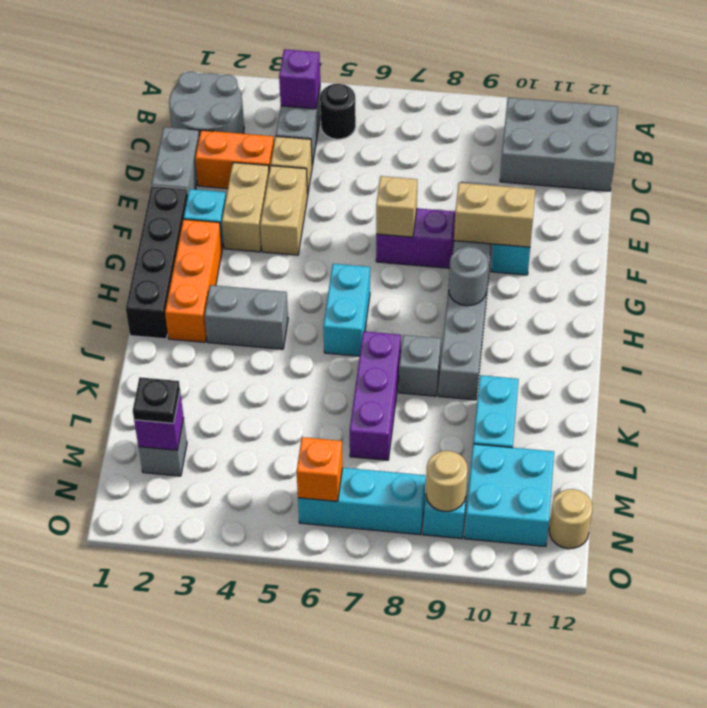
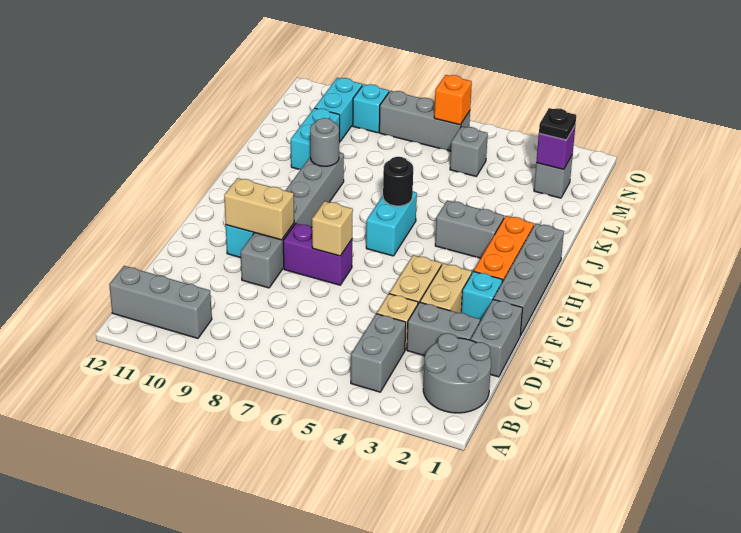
purple brick B4 level 2 -> none
black round brick B5 level 1 -> black round brick I6 level 2
grey brick B10:C12 level 1 -> grey brick B10:B12 level 1
orange brick D2:D3 level 1 -> grey brick D2:D3 level 1
black brick F1:I1 level 1 -> grey brick F1:I1 level 1
grey round brick H9 level 2 -> grey round brick J9 level 2
purple brick J7:L7 level 1 -> none
grey brick J8 level 1 -> grey brick M5 level 1
cyan brick M10:N11 level 1 -> cyan brick M10:N10 level 1
cyan brick N6:N8 level 1 -> grey brick N6:N8 level 1
tan round brick N9 level 2 -> none
tan round brick N12 level 1 -> none

